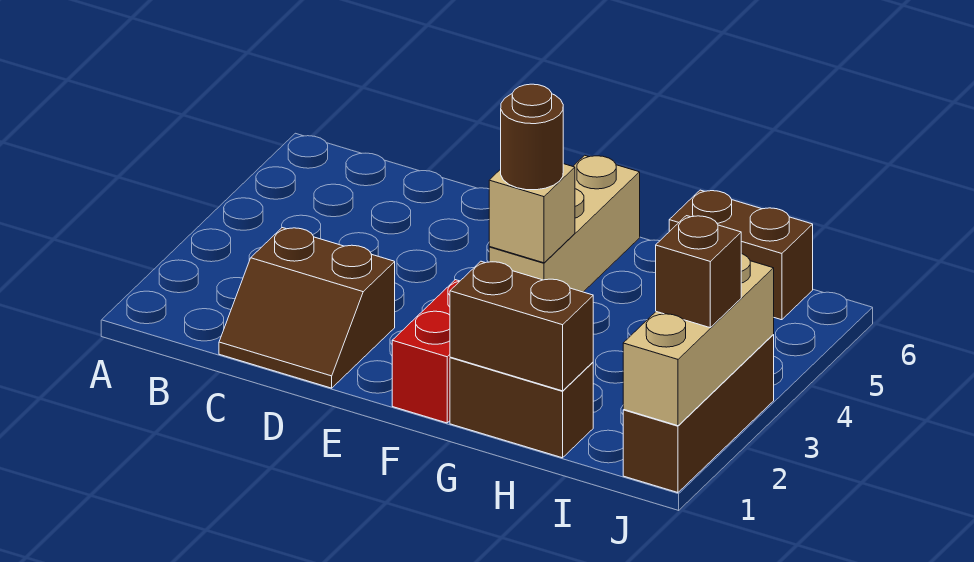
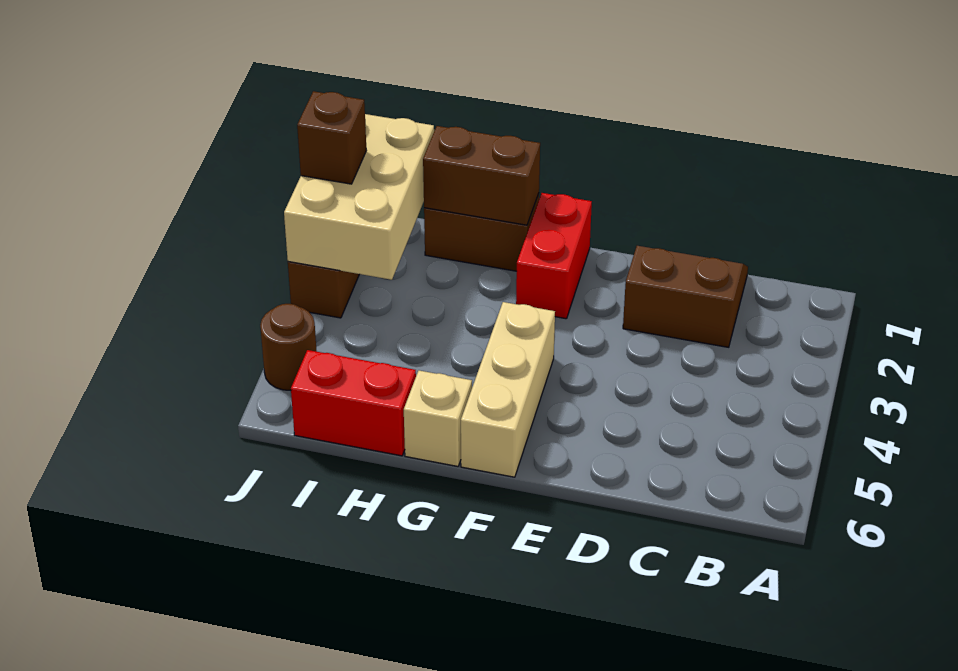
tan brick F4 level 2 -> tan brick G6 level 1
brown round brick F4 level 3 -> brown round brick J5 level 1
brown brick H6:I6 level 1 -> red brick H6:I6 level 1
tan brick J1:J3 level 2 -> tan brick I1:J3 level 2

